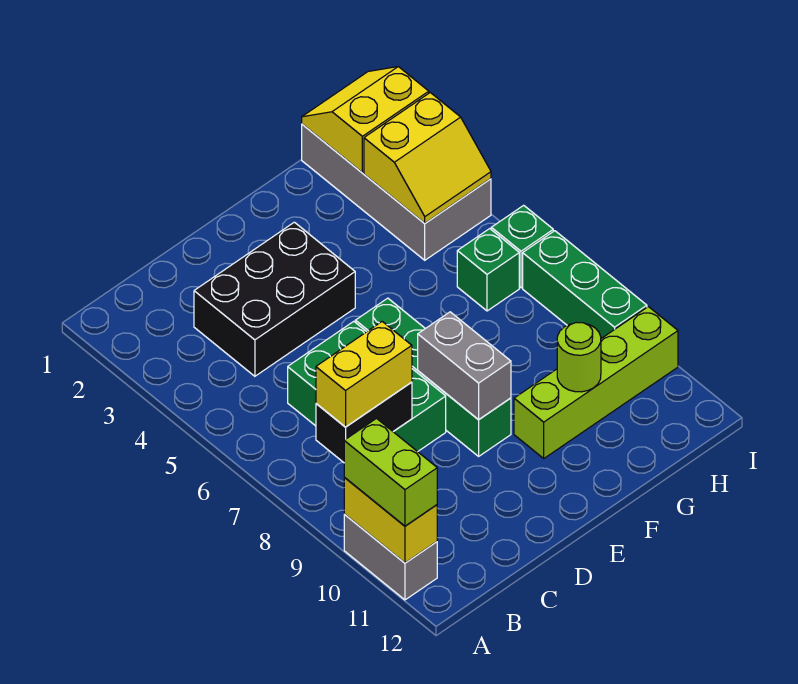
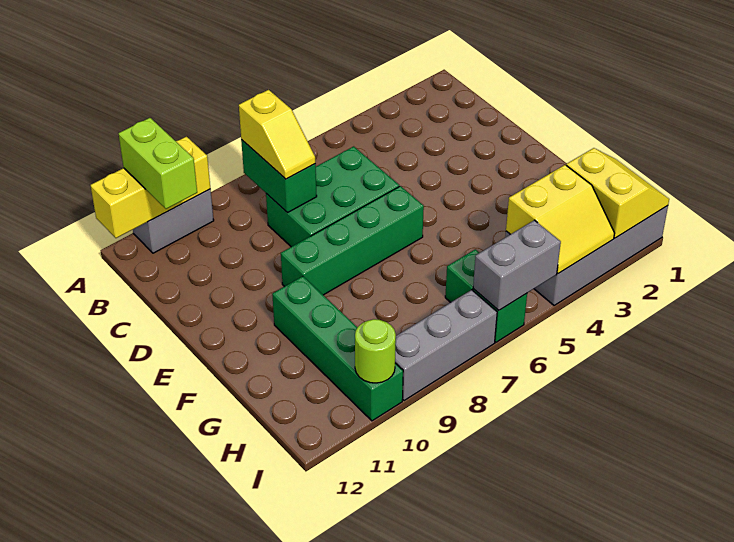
yellow brick A10:A11 level 2 -> yellow brick A10:A12 level 2
lime brick A10:A11 level 3 -> lime brick A11:B11 level 3
black brick B8:C8 level 2 -> green brick B8:C8 level 2
yellow brick B8:C8 level 3 -> yellow slope B8:C8 level 3 top B
black brick C3:E4 level 1 -> none
grey brick E8:E9 level 2 -> grey brick I5:I6 level 2
lime brick F10:I10 level 1 -> green brick F10:I10 level 1
lime round brick G10 level 2 -> lime round brick I10 level 2
yellow slope H3:I4 level 2 top 3 -> yellow slope H3:I4 level 2 top H
green brick I7:I9 level 1 -> grey brick I7:I9 level 1

